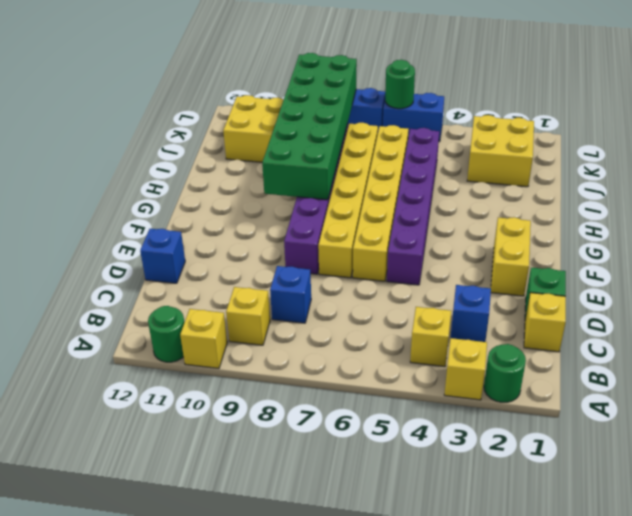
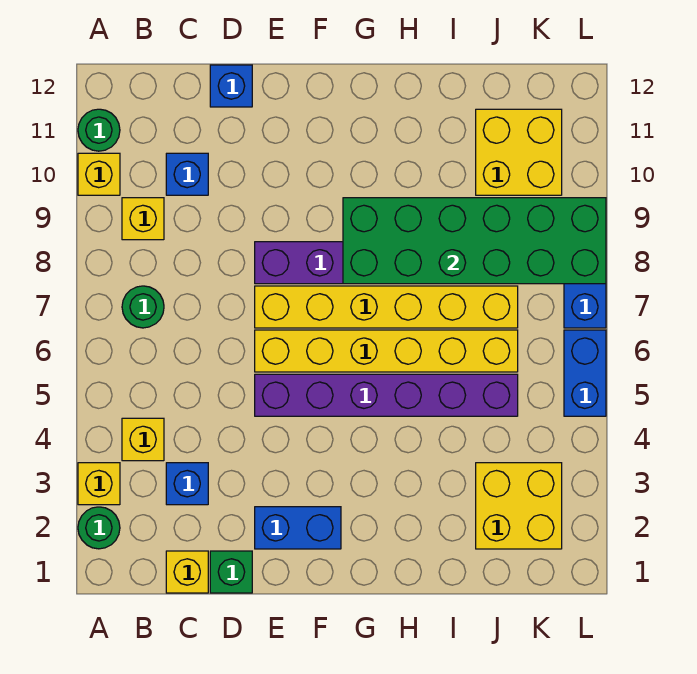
blue brick C8 level 1 -> blue brick C10 level 1
yellow brick E2:F2 level 1 -> blue brick E2:F2 level 1
green round brick L6 level 2 -> green round brick B7 level 1

